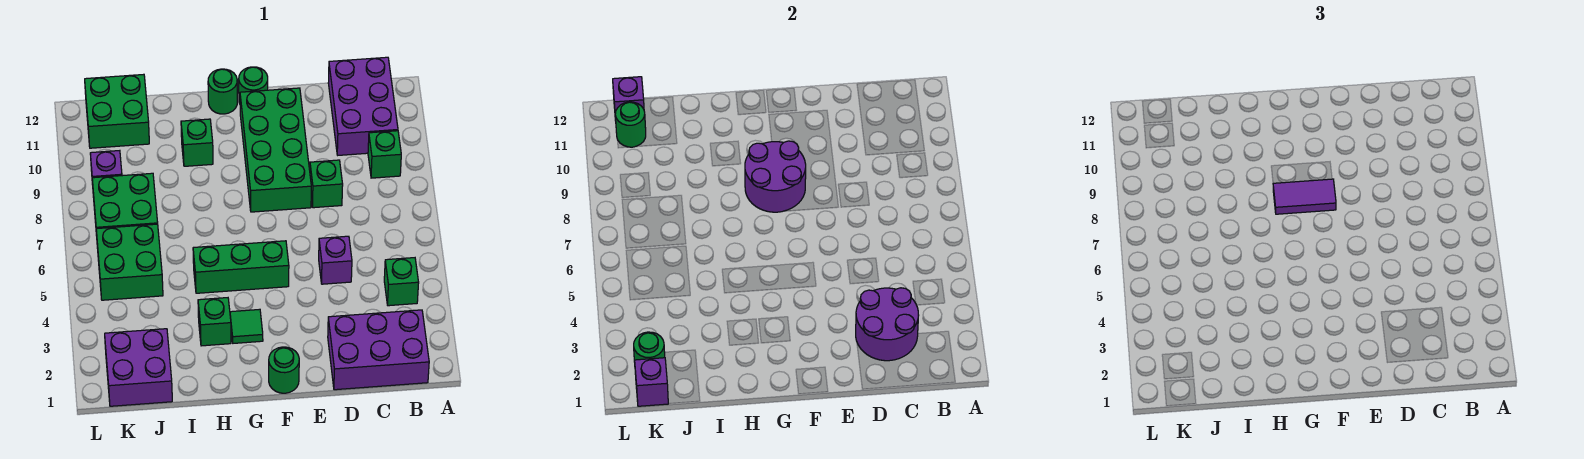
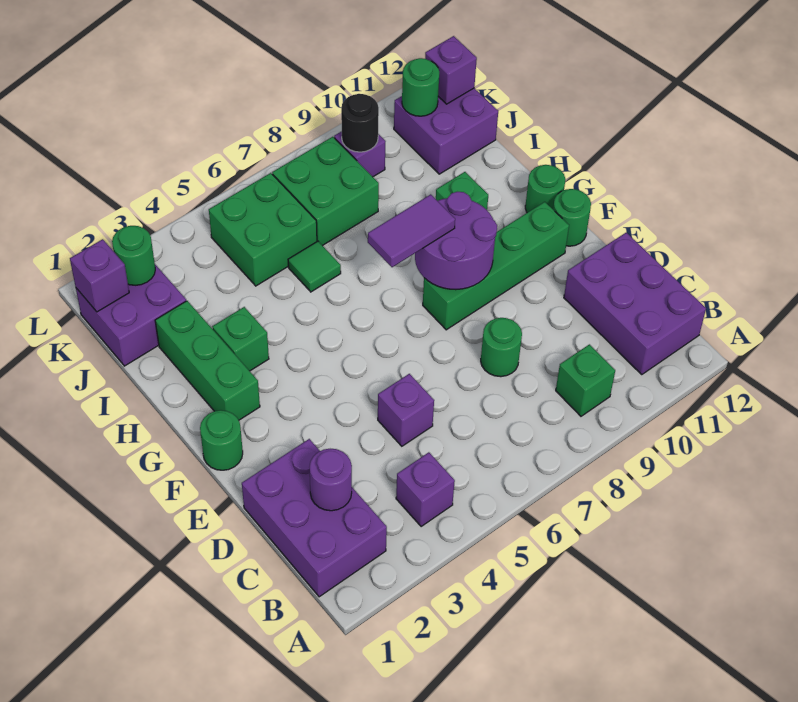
green brick B4 level 1 -> purple brick B4 level 1
purple brick B10:C12 level 1 -> purple brick B11:D12 level 1
purple round brick C2:D3 level 2 -> purple round brick C2 level 2
green brick D8 level 1 -> green round brick D8 level 1
green brick E8:F11 level 1 -> green brick F8:F11 level 1
green brick F5:H5 level 1 -> green brick G2:I2 level 1
purple tile F8:G8 level 3 -> purple tile G7:G8 level 3
green tile G3 level 1 -> green tile I6 level 1
green brick J11:K12 level 1 -> purple brick J11:K12 level 1
none -> black round brick K9 level 2

